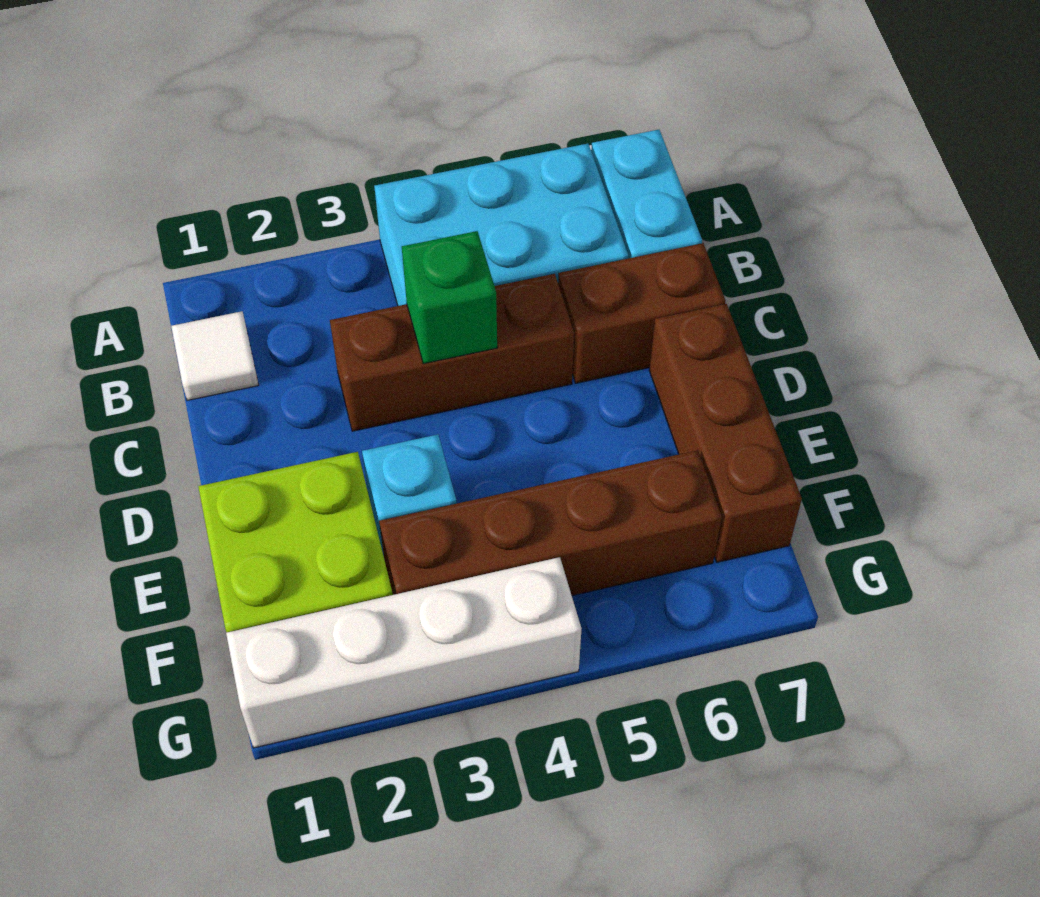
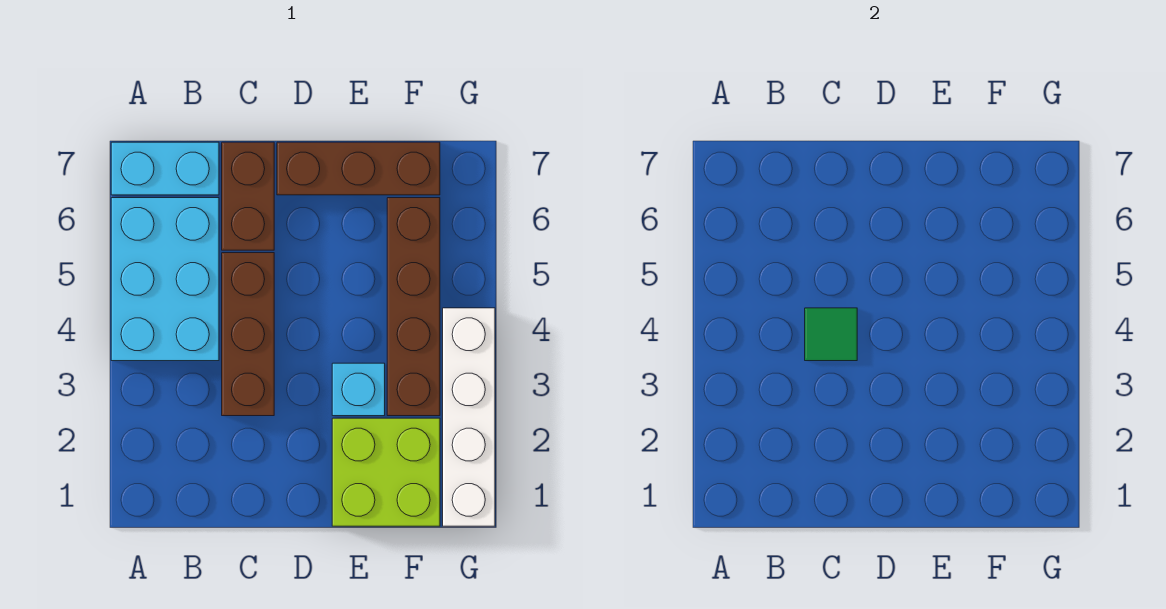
white tile B1 level 1 -> none
green brick C4 level 2 -> green tile C4 level 2

